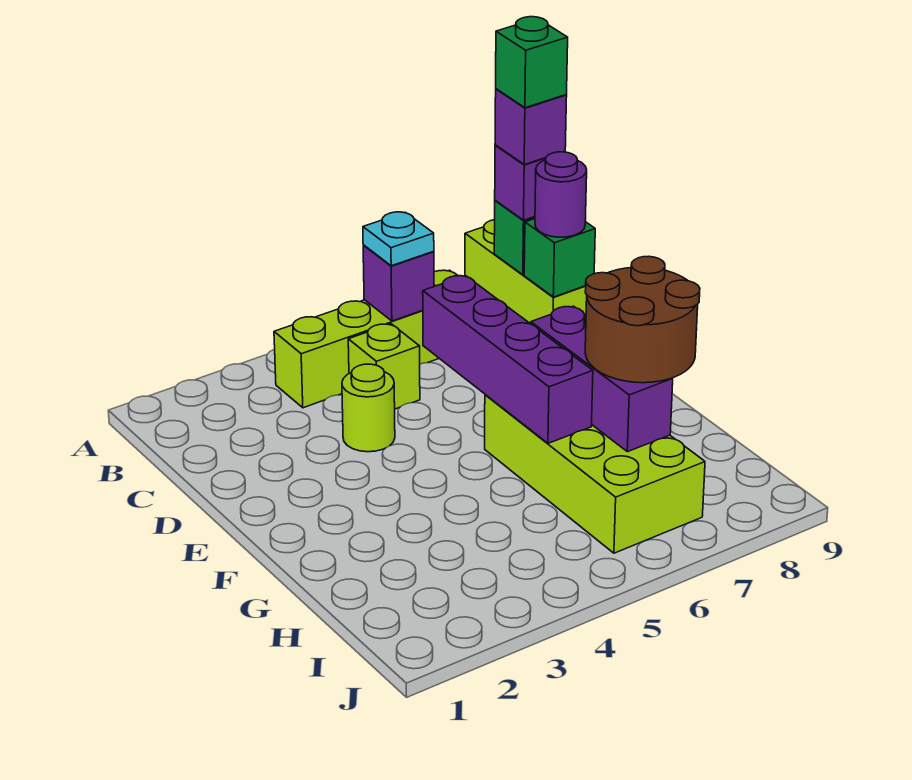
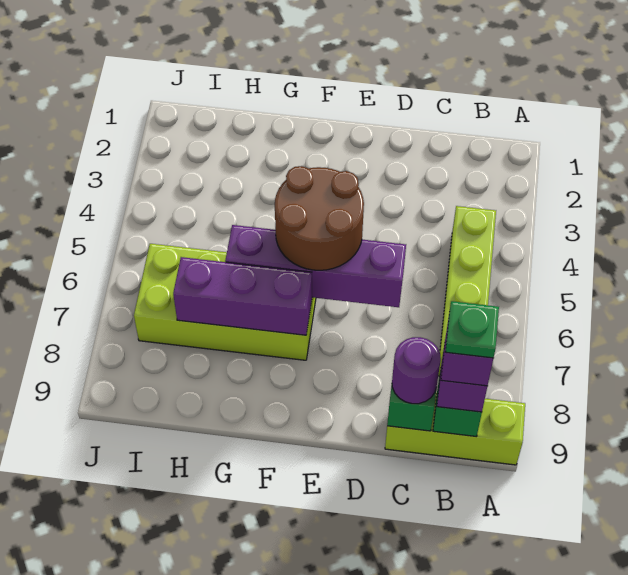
purple brick B6 level 2 -> none
cyan plate B6 level 3 -> none
green brick B9 level 5 -> green plate B9 level 5
lime brick C5 level 1 -> none
lime round brick D4 level 1 -> none
brown round brick G7:H8 level 3 -> brown round brick E5:F6 level 3

